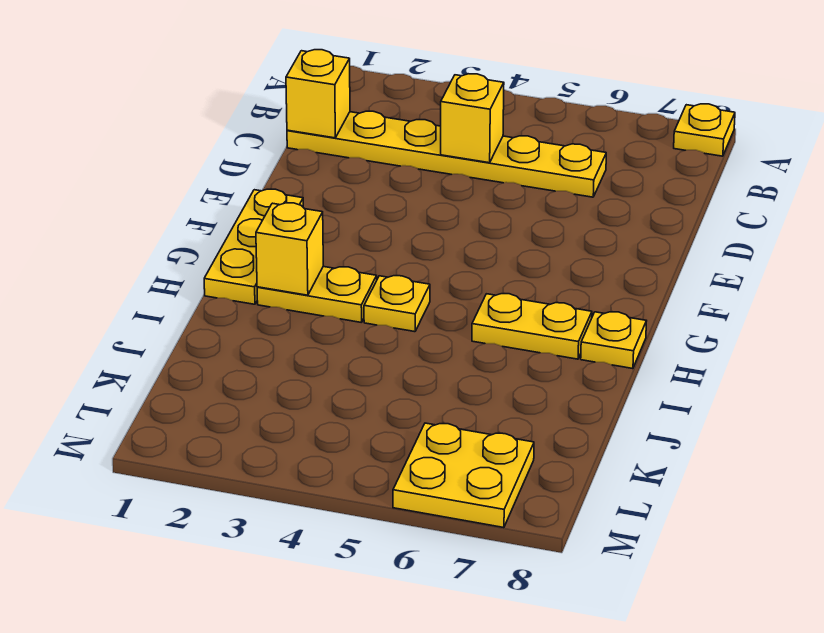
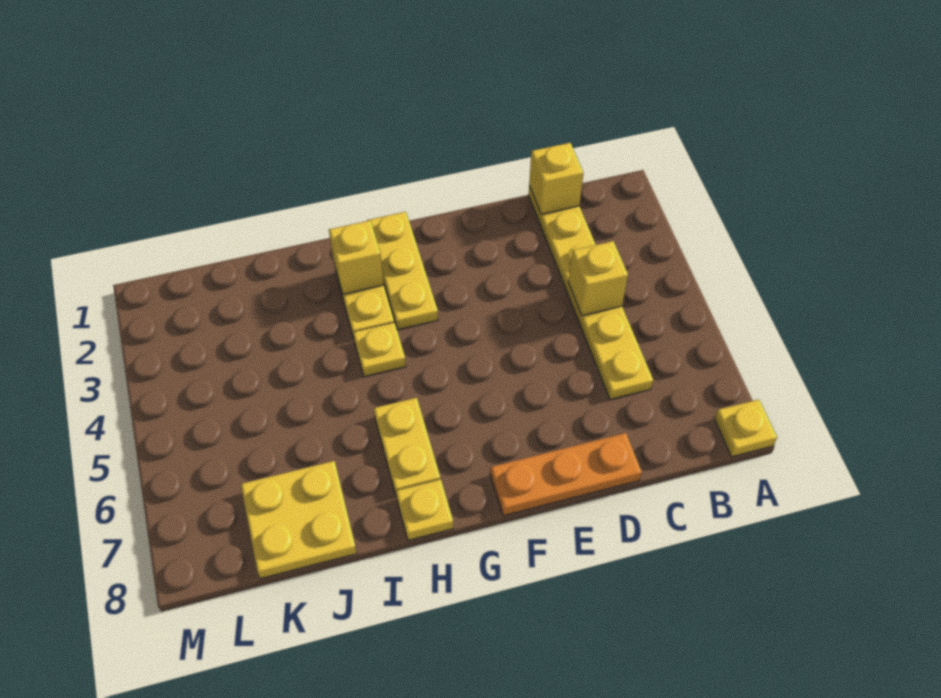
none -> orange plate D8:F8 level 1
yellow plate F1:H1 level 1 -> yellow plate G1:G3 level 1
yellow plate L6:M7 level 1 -> yellow plate J7:K8 level 1

